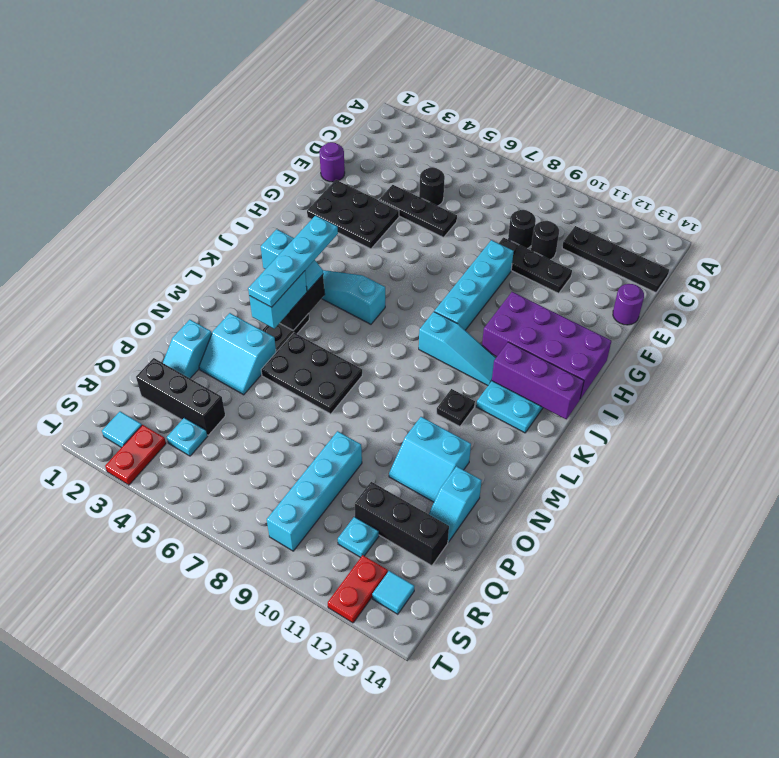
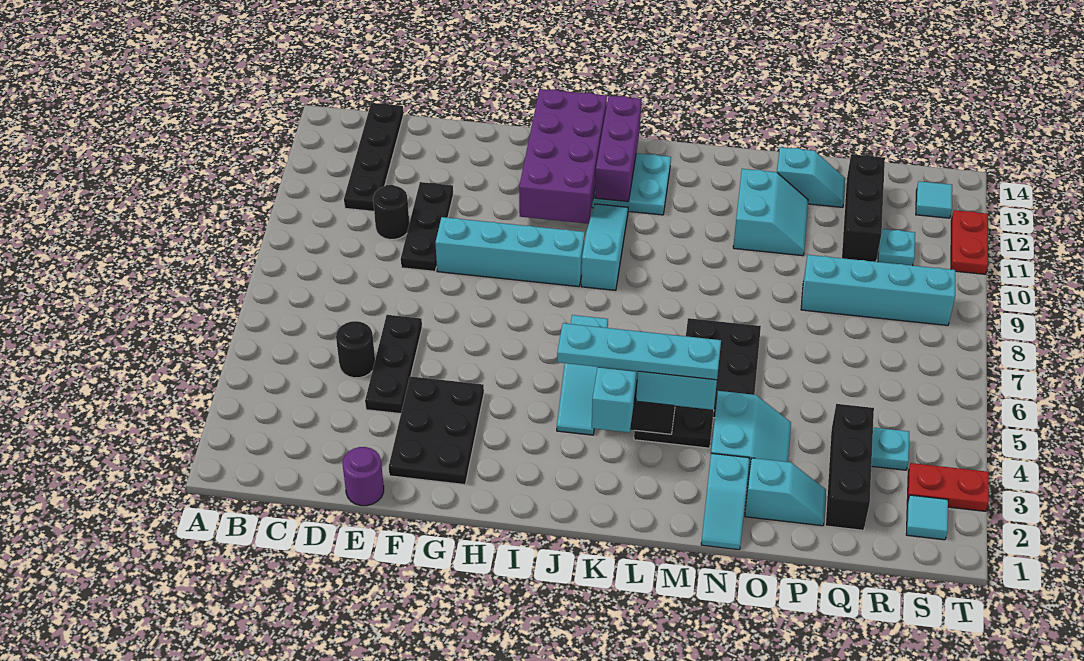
black round brick D9 level 1 -> none
purple round brick E14 level 1 -> none
black plate L11 level 1 -> none
none -> cyan slope N1:N2 level 1 top 2
red plate S12:T12 level 1 -> red plate T11:T12 level 1

